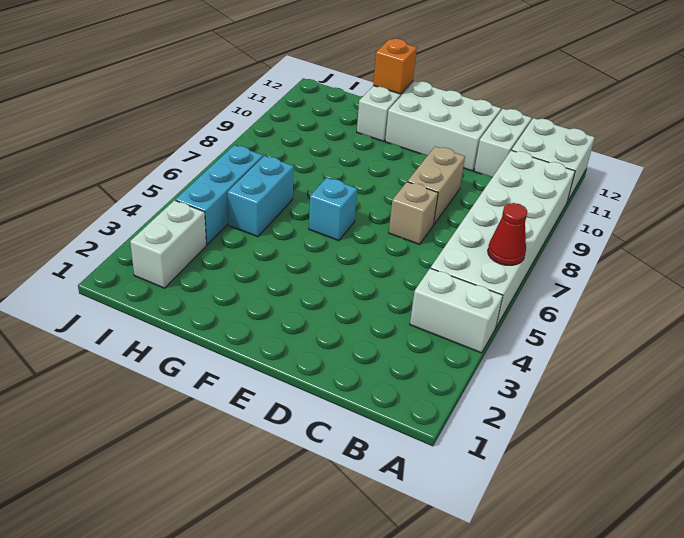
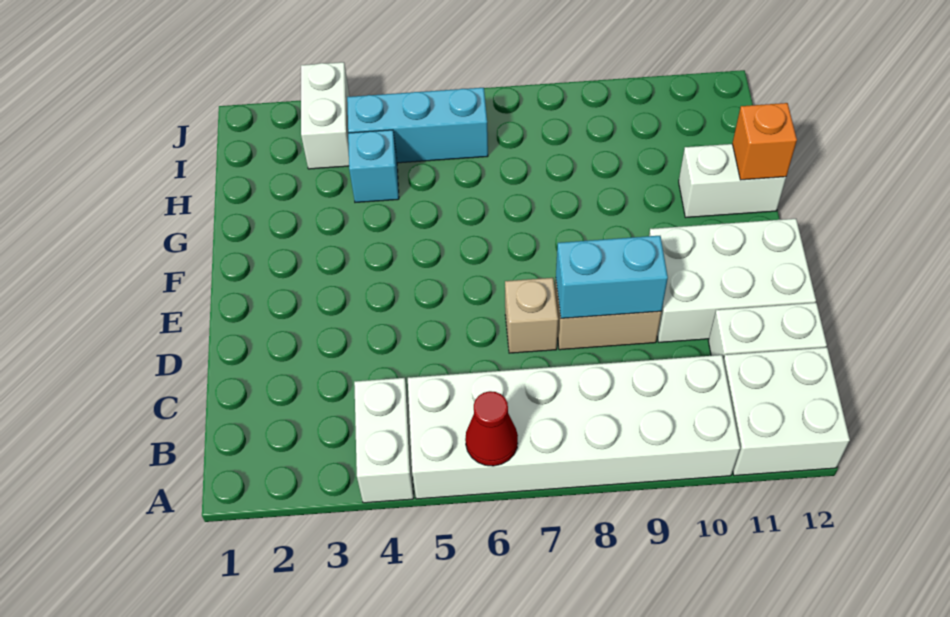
white brick D11:F12 level 1 -> white brick D10:E12 level 1
cyan brick F6 level 1 -> cyan brick H4 level 1
cyan brick H5:H6 level 1 -> cyan brick D8:D9 level 2
white brick I2:I3 level 1 -> white brick I3:J3 level 1

